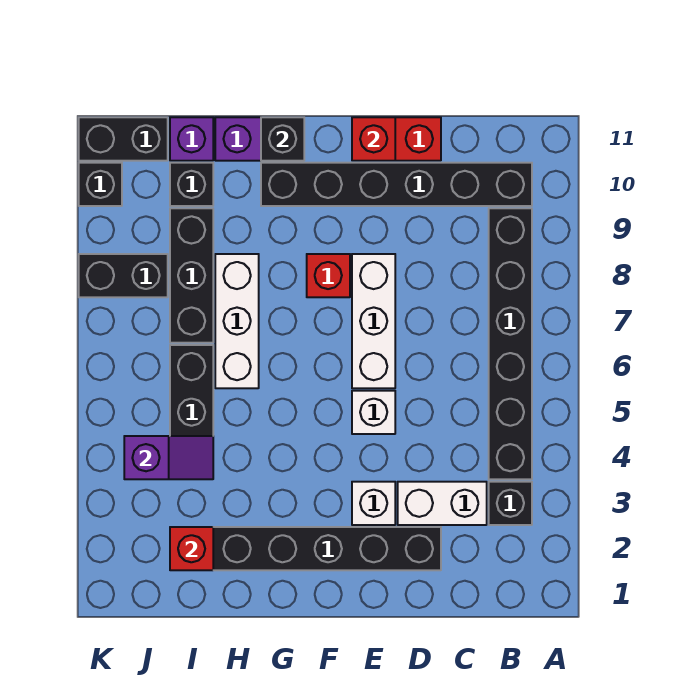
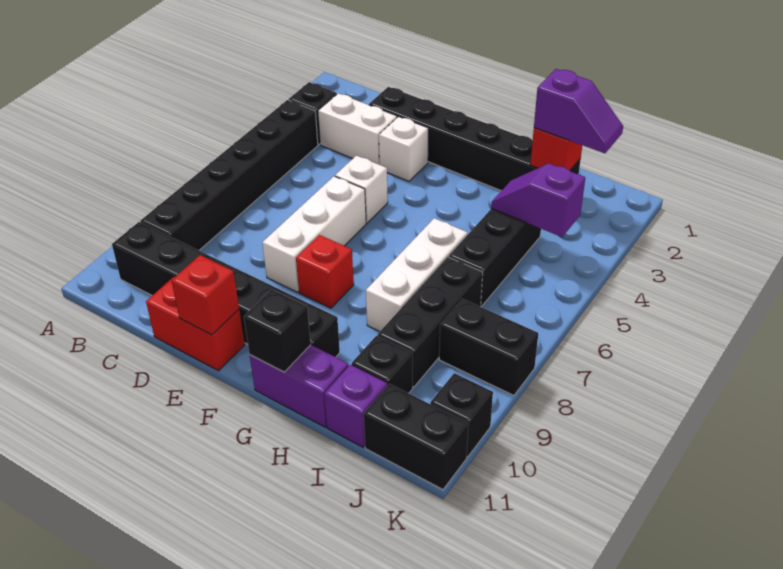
none -> purple slope I2:J2 level 3 top I

